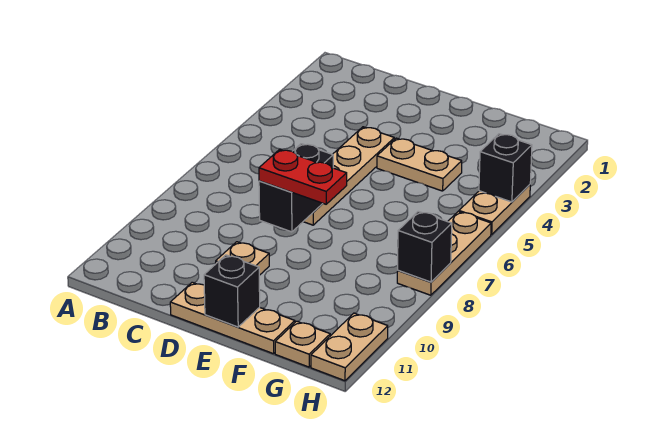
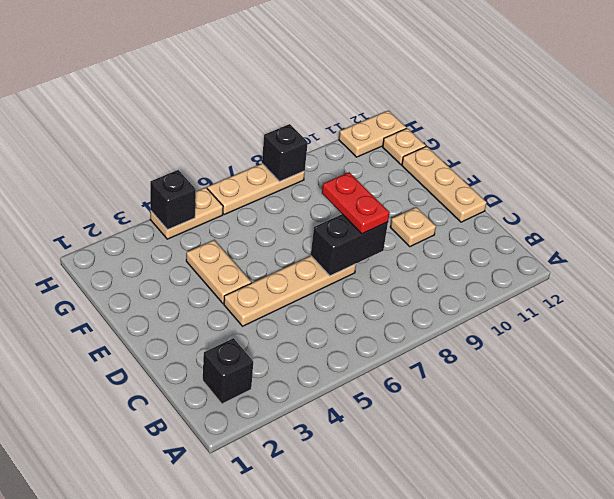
black brick E12 level 2 -> black brick B2 level 1

